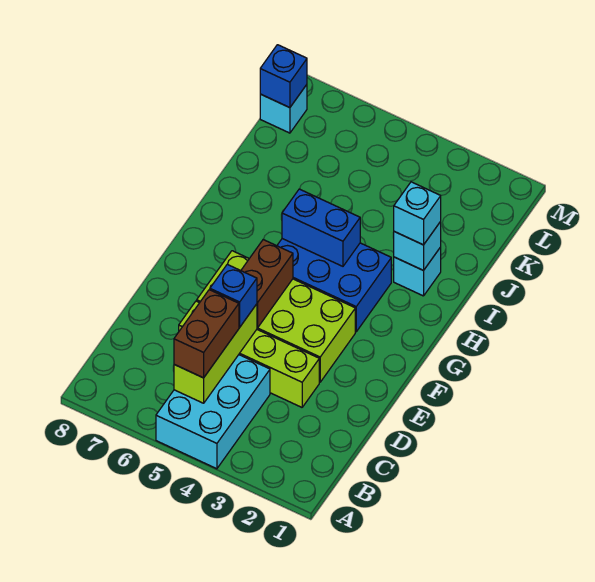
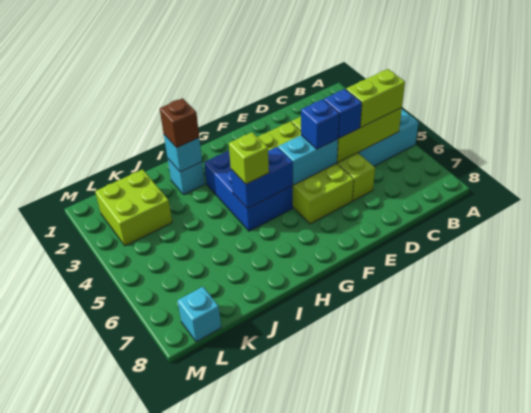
brown brick B5:C5 level 3 -> lime brick B5:C5 level 3
brown brick E5:F5 level 2 -> cyan brick E5:F5 level 2
blue brick H4:H5 level 2 -> blue brick G5:H5 level 2
none -> lime brick H5 level 3
cyan brick I2 level 3 -> brown brick I2 level 3
none -> lime brick K2:L3 level 1
blue brick L8 level 2 -> blue brick E5 level 3

